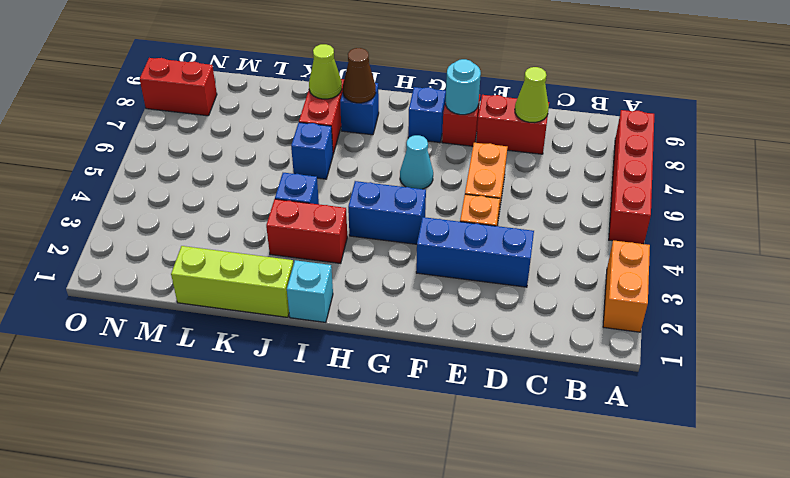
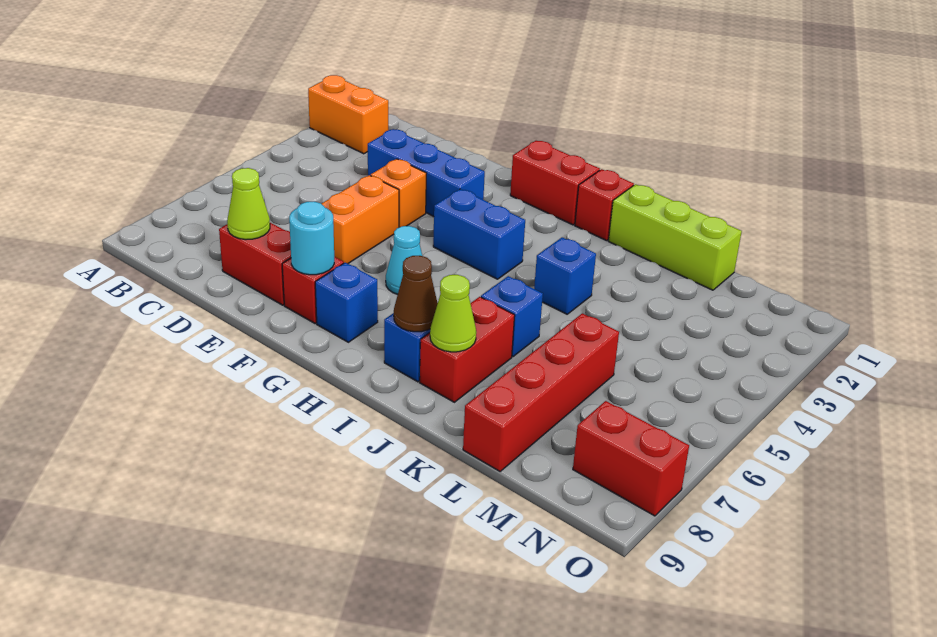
orange brick A2:A3 level 1 -> orange brick A2:B2 level 1
red brick A5:A8 level 1 -> red brick L6:L9 level 1
cyan brick I1 level 1 -> red brick I1 level 1
red brick I3:J3 level 1 -> red brick G1:H1 level 1

